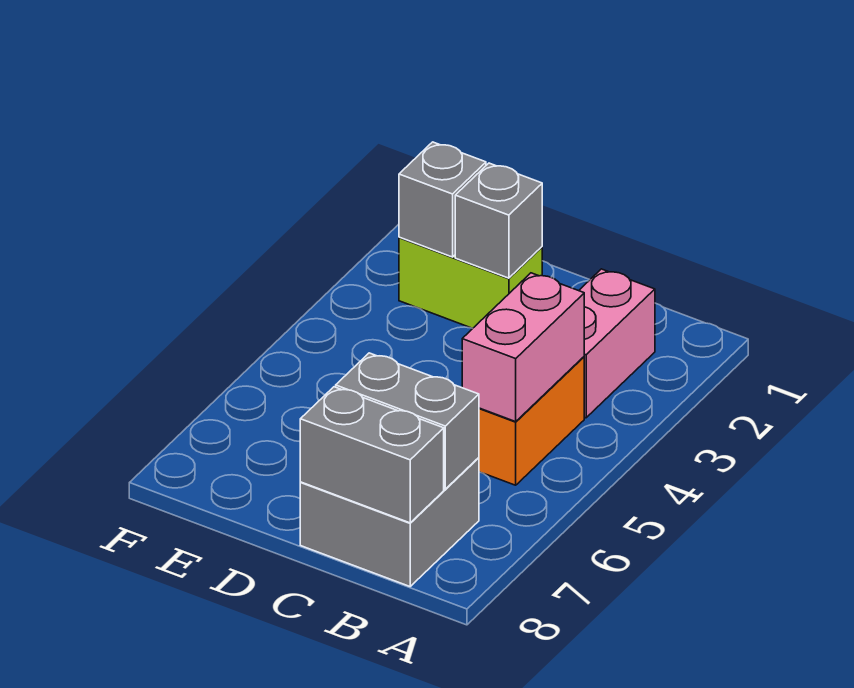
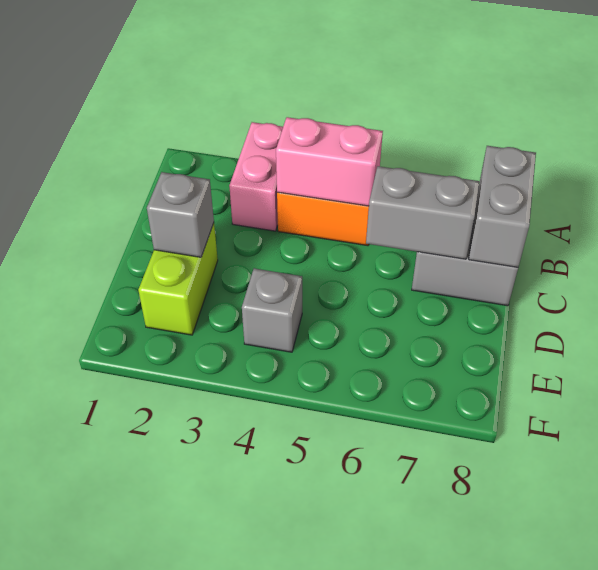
pink brick B2:B3 level 1 -> pink brick A3:B3 level 1
grey brick B7:C7 level 2 -> grey brick C6:C7 level 2
grey brick E2 level 2 -> grey brick E4 level 1

